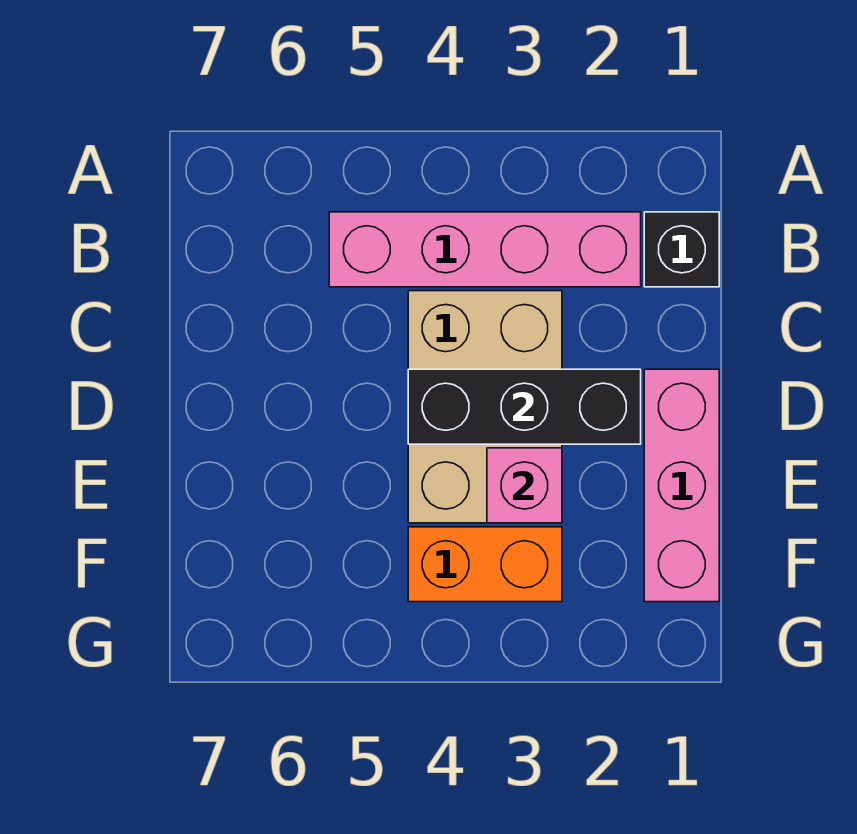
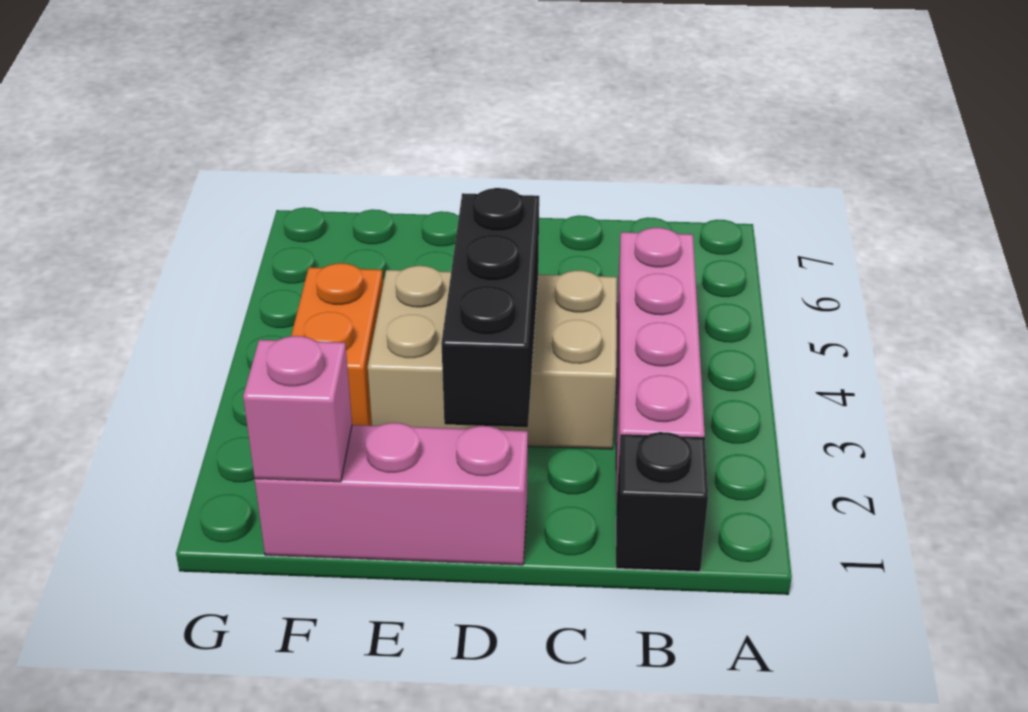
pink brick E3 level 2 -> pink brick F1 level 2

